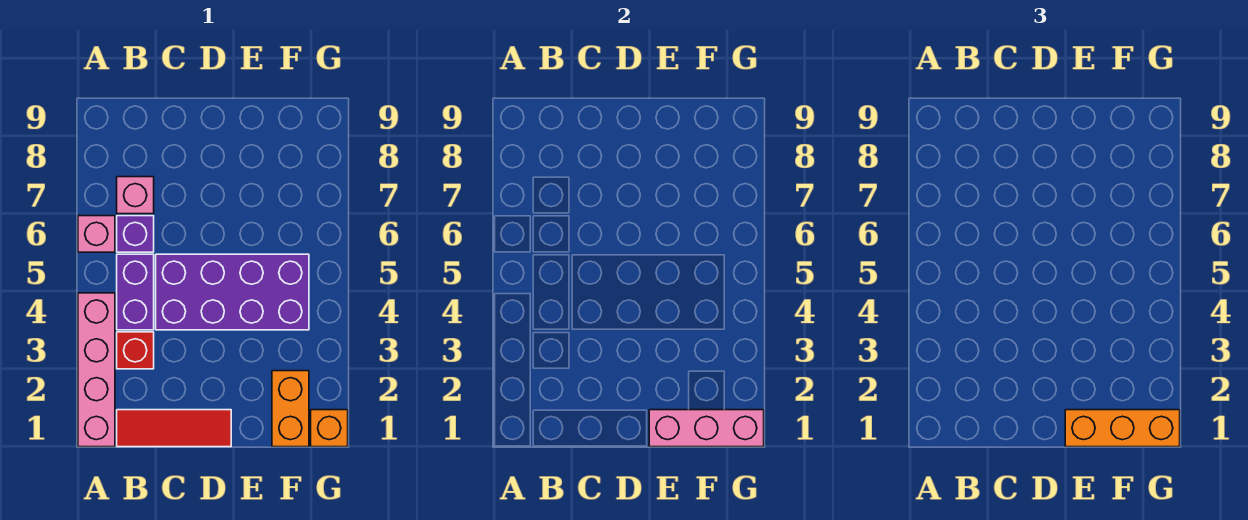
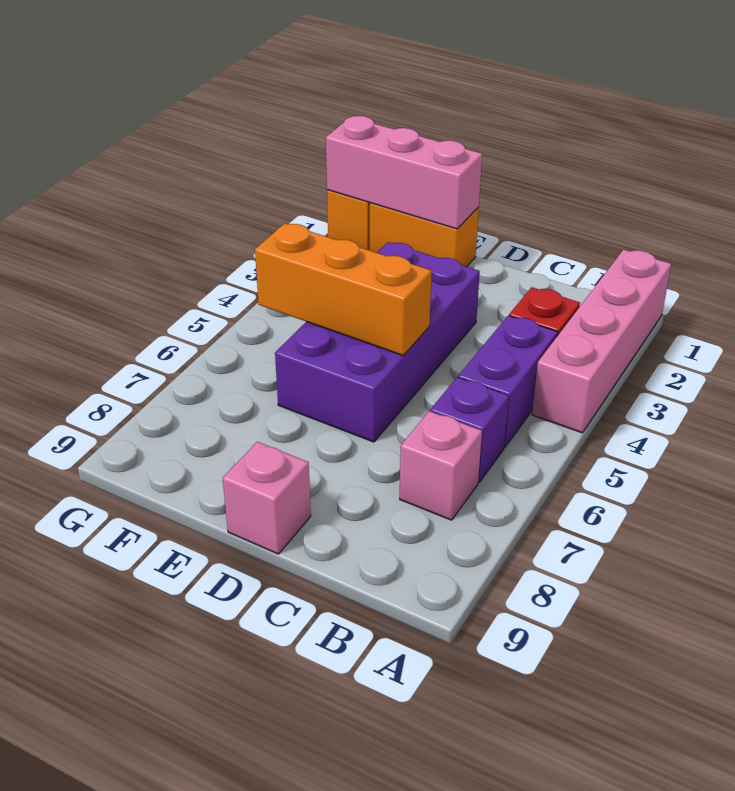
pink brick A6 level 1 -> pink brick D9 level 1
red tile B1:D1 level 1 -> none
purple brick C4:F5 level 1 -> purple brick D3:E6 level 1
orange brick E1:G1 level 3 -> orange brick D5:F5 level 2
orange brick F1:F2 level 1 -> orange brick E1:F1 level 1

